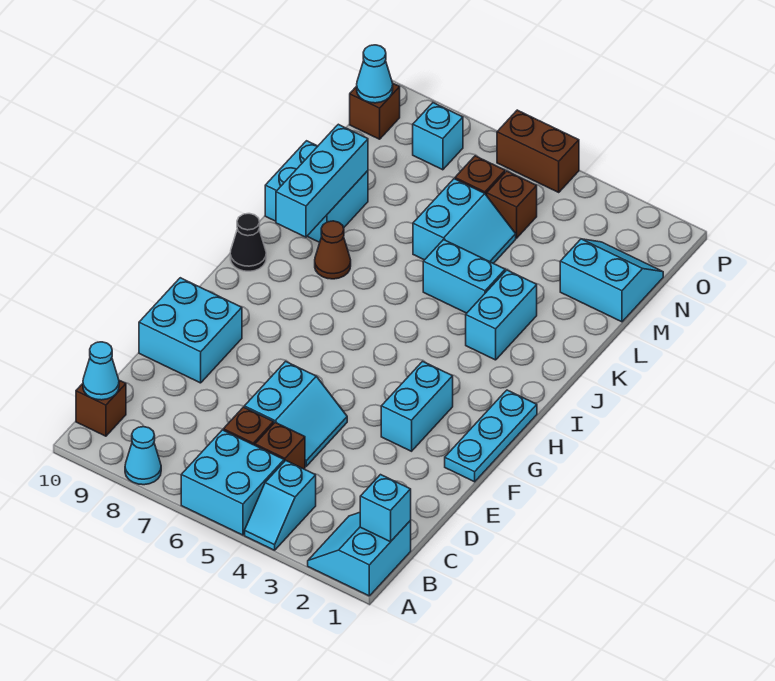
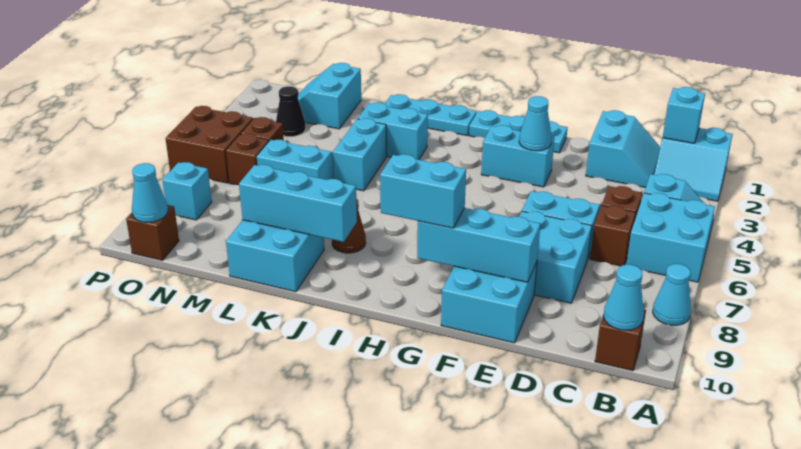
none -> cyan slope C1:D2 level 1 top D
none -> cyan brick D7:E8 level 1
none -> cyan brick E9:G9 level 2
none -> cyan cone F3 level 2
none -> cyan brick G9:H9 level 3
none -> cyan plate I1:K1 level 1
black cone I10 level 1 -> black cone N3 level 1
brown brick P5:P6 level 1 -> brown brick O5:P6 level 1

